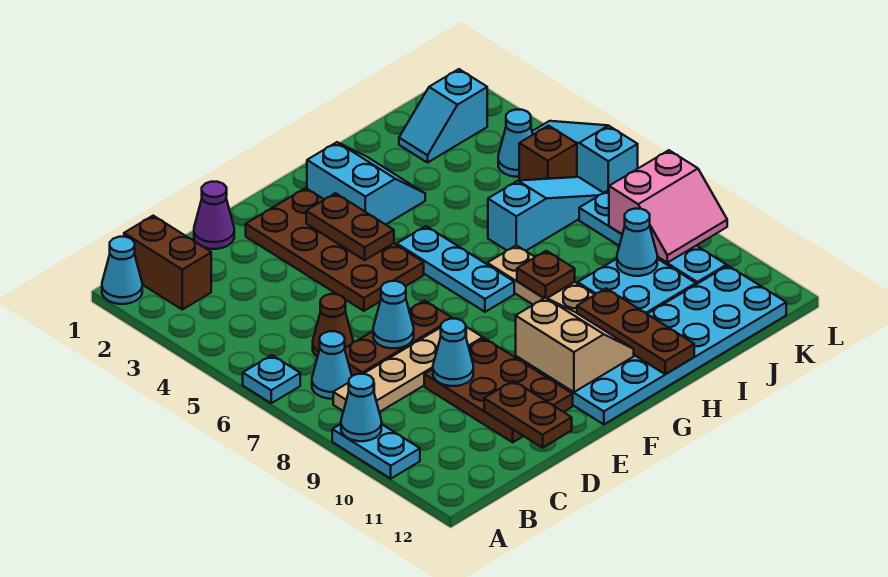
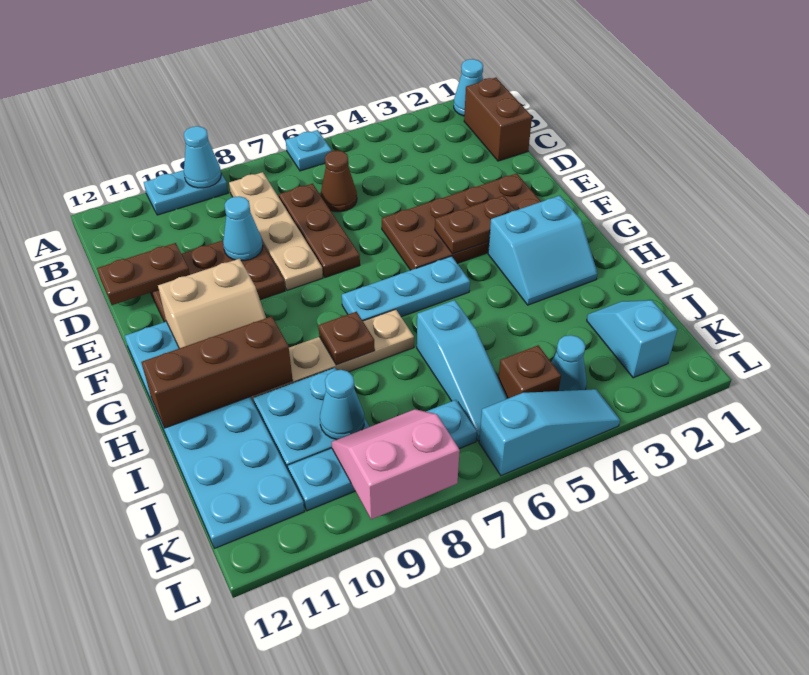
brown brick B1:B2 level 1 -> brown brick B1:C1 level 1
cyan cone B7 level 1 -> none
purple cone D1 level 1 -> none
cyan cone D7 level 2 -> none
brown plate H10:H12 level 2 -> brown brick H10:H12 level 2
pink slope K8:L9 level 2 top 8 -> pink slope K8:L9 level 2 top L

